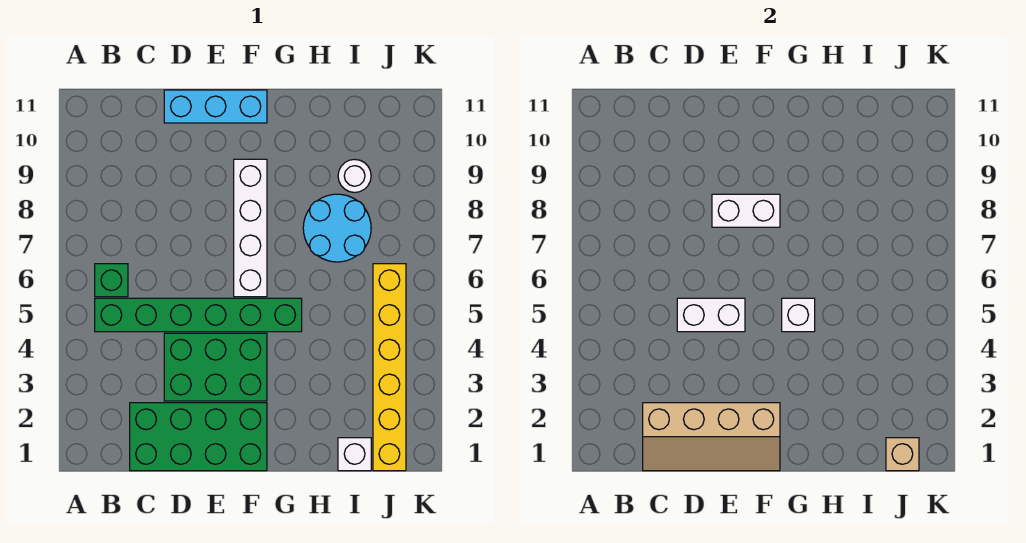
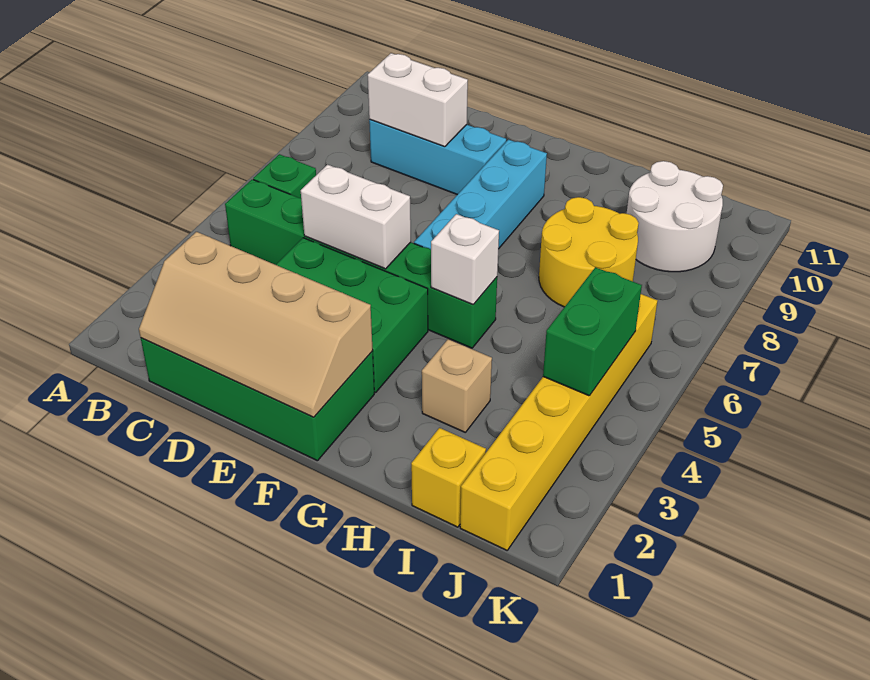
cyan brick D11:F11 level 1 -> cyan brick C9:E9 level 1
white brick E8:F8 level 2 -> white brick C9:D9 level 2
white brick F6:F9 level 1 -> cyan brick F6:F9 level 1
cyan round brick H7:I8 level 1 -> yellow round brick H7:I8 level 1
white brick I1 level 1 -> yellow brick I1 level 1
white round brick I9 level 1 -> white round brick I9:J10 level 1
tan brick J1 level 2 -> tan brick H3 level 1
none -> green brick J4:J5 level 2

